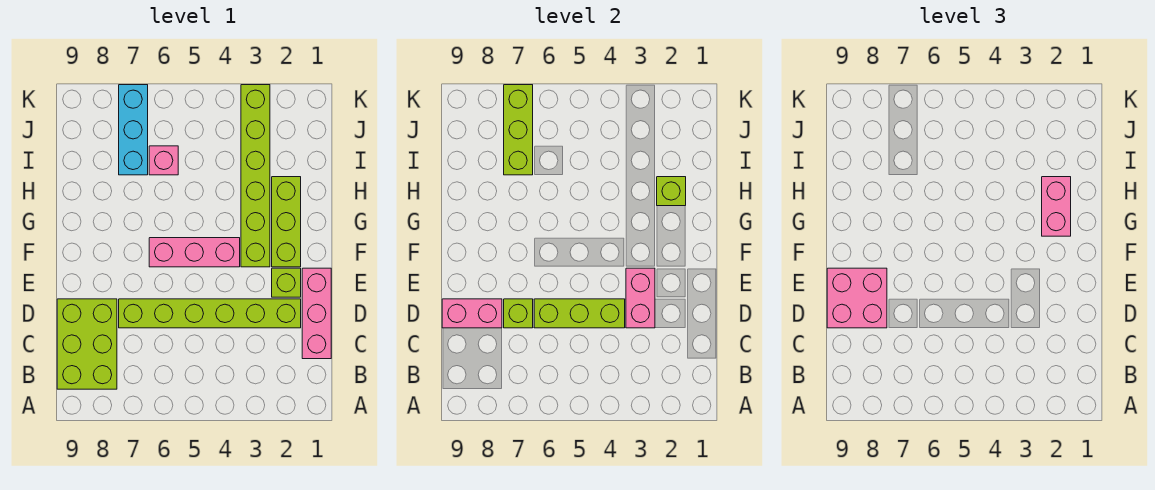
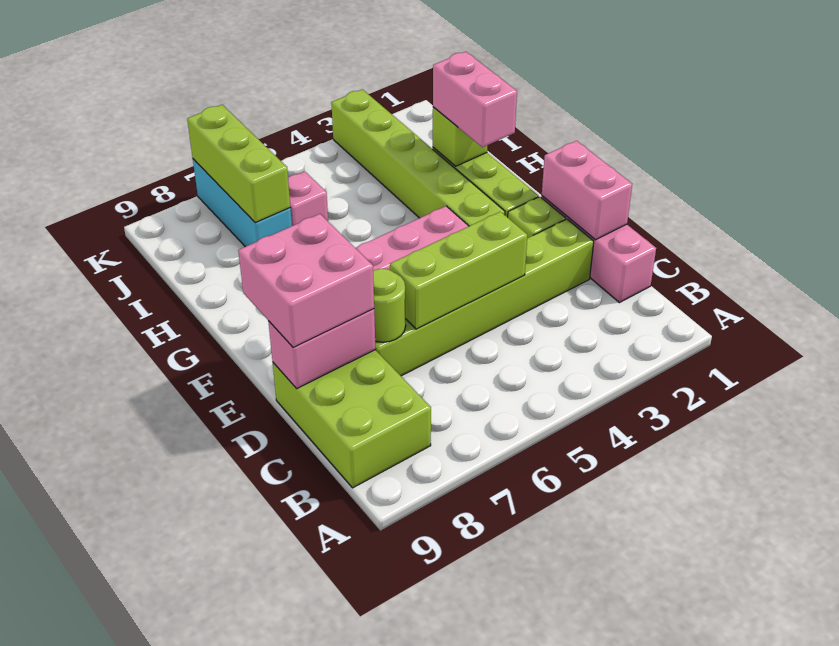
pink brick D3:E3 level 2 -> pink brick D1:E1 level 2
lime brick D7 level 2 -> lime round brick D7 level 2

